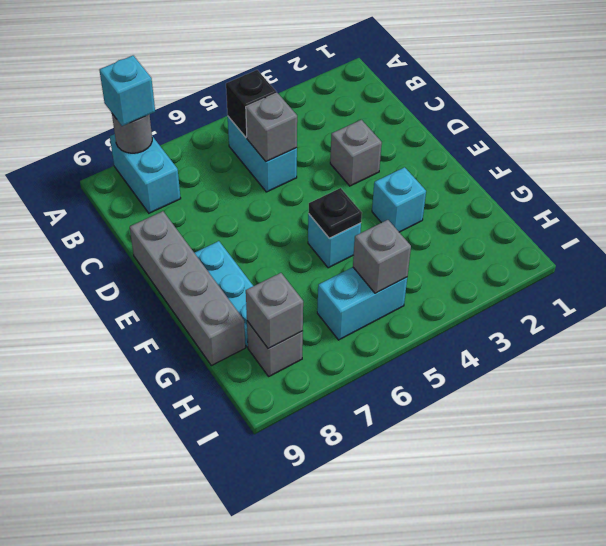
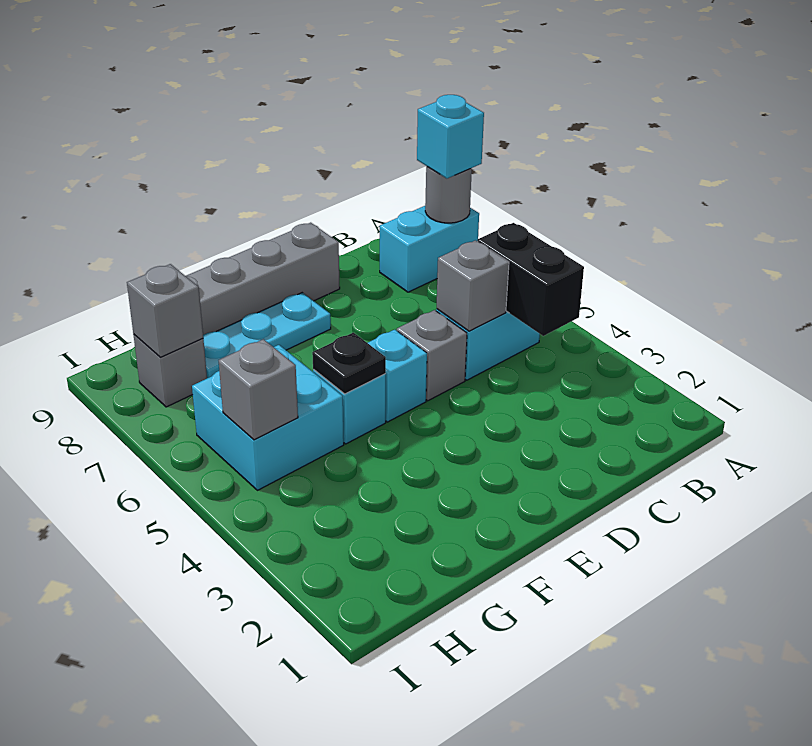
black brick B5 level 2 -> black brick B4:B5 level 2
grey brick D3 level 1 -> grey brick D5 level 1
cyan brick F3 level 1 -> cyan brick E5 level 1
cyan brick H5:H6 level 1 -> cyan brick G5:H6 level 1

